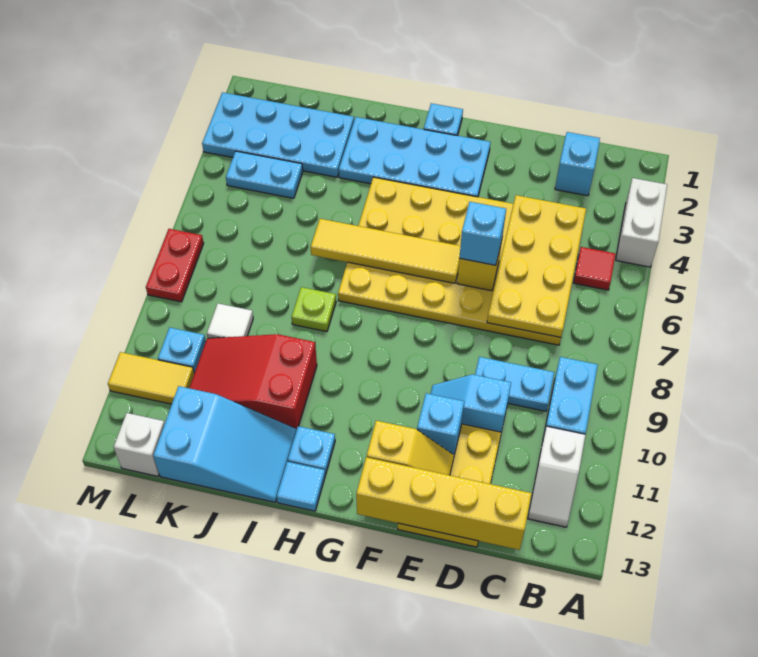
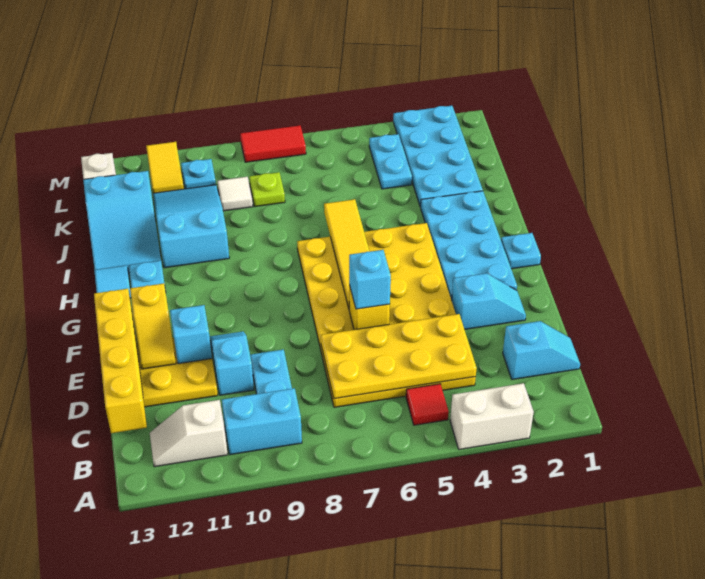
none -> cyan slope E2:E3 level 1 top 3
lime plate I8 level 1 -> lime plate K8 level 1
red slope I10:K11 level 1 top I -> cyan slope I10:K11 level 1 top I
red plate M7:M8 level 1 -> red tile M7:M8 level 1

